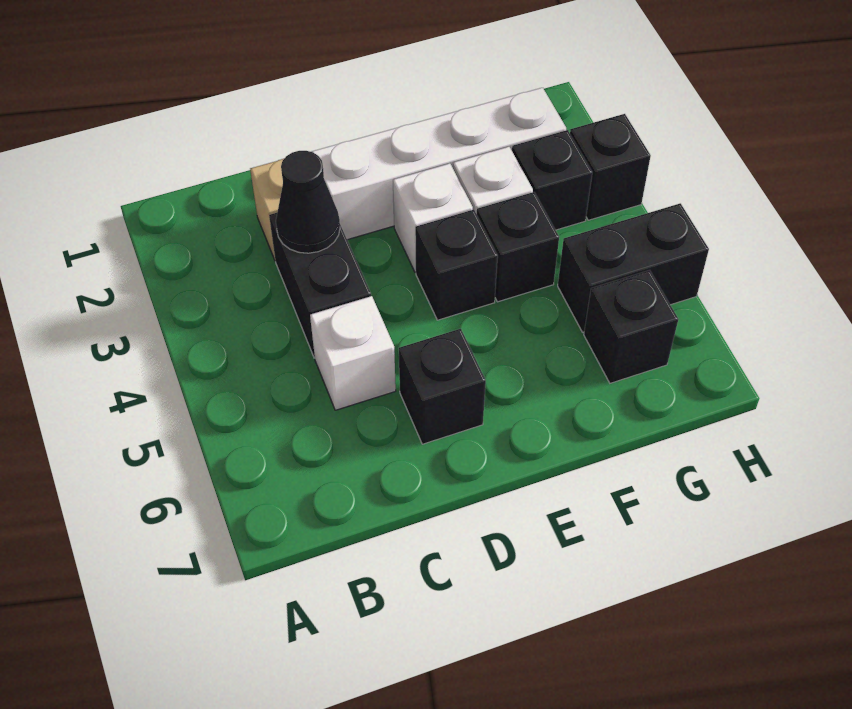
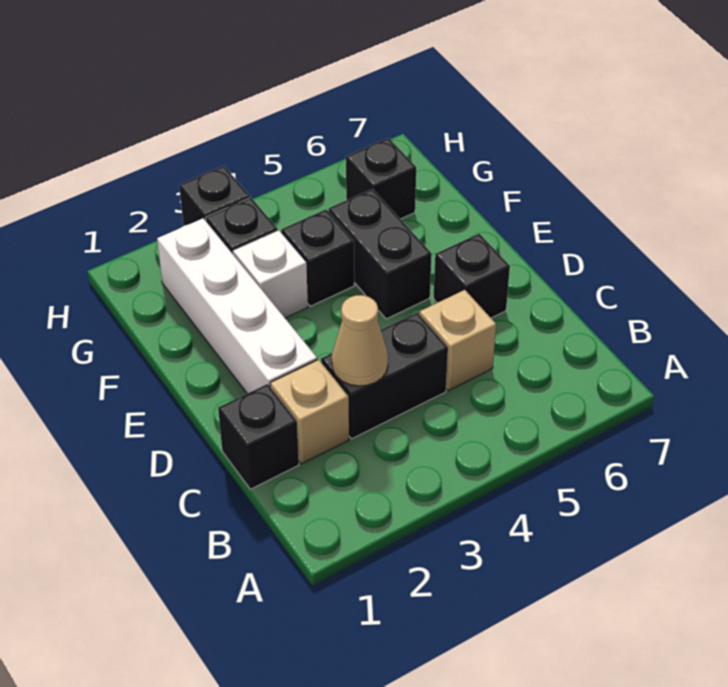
black cone C3 level 2 -> tan cone C3 level 2
white brick C5 level 1 -> tan brick C5 level 1
white brick E3 level 1 -> none
black brick E4 level 1 -> black brick C1 level 1
black brick G5:H5 level 1 -> black brick E5:F5 level 1

